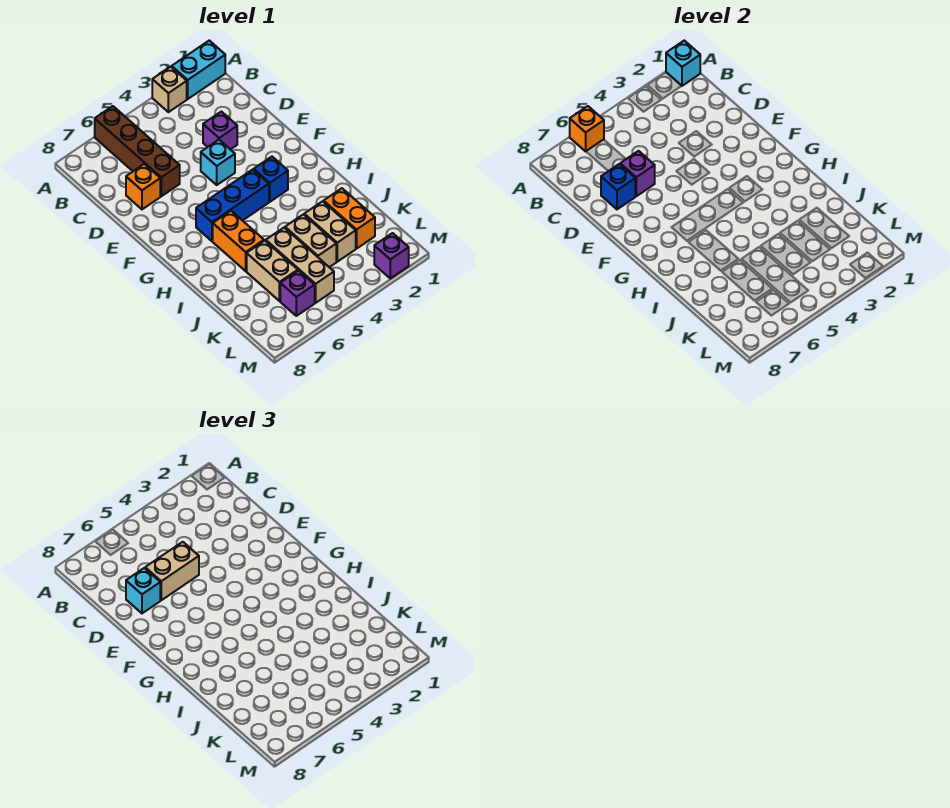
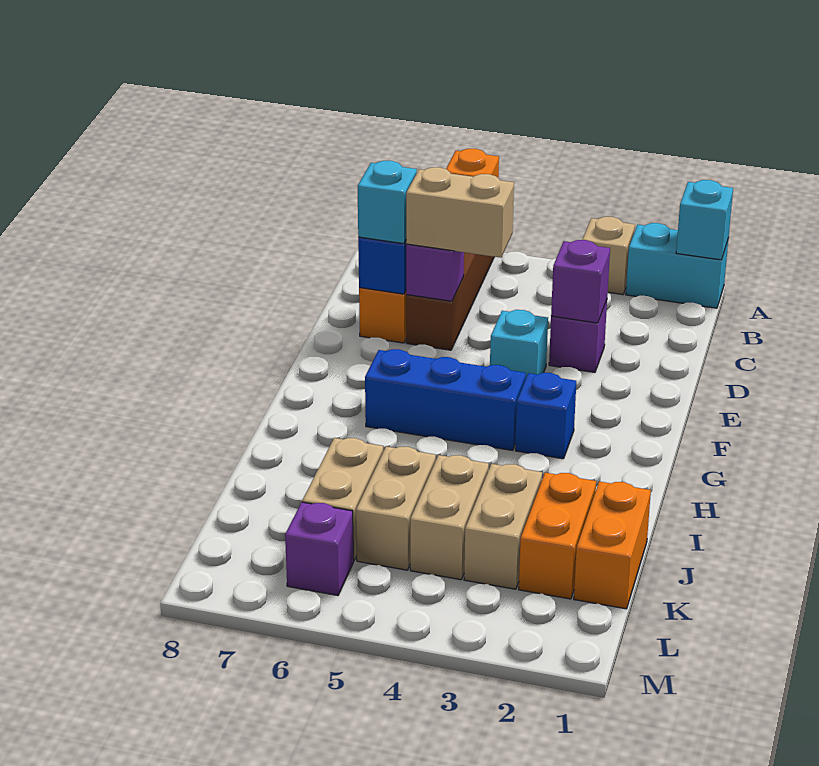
orange brick H6:I6 level 1 -> orange brick J1:K1 level 1
tan brick J5:L5 level 1 -> tan brick J5:K5 level 1
purple brick M2 level 1 -> purple brick D3 level 2

